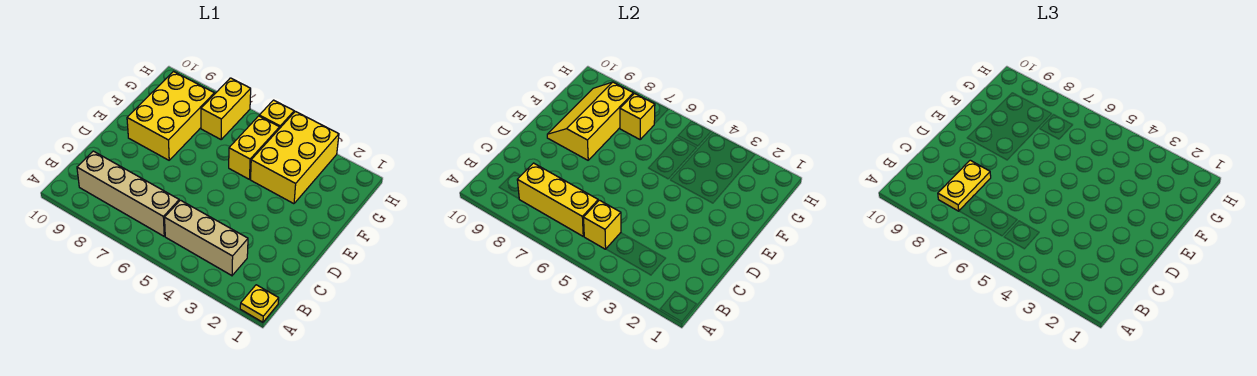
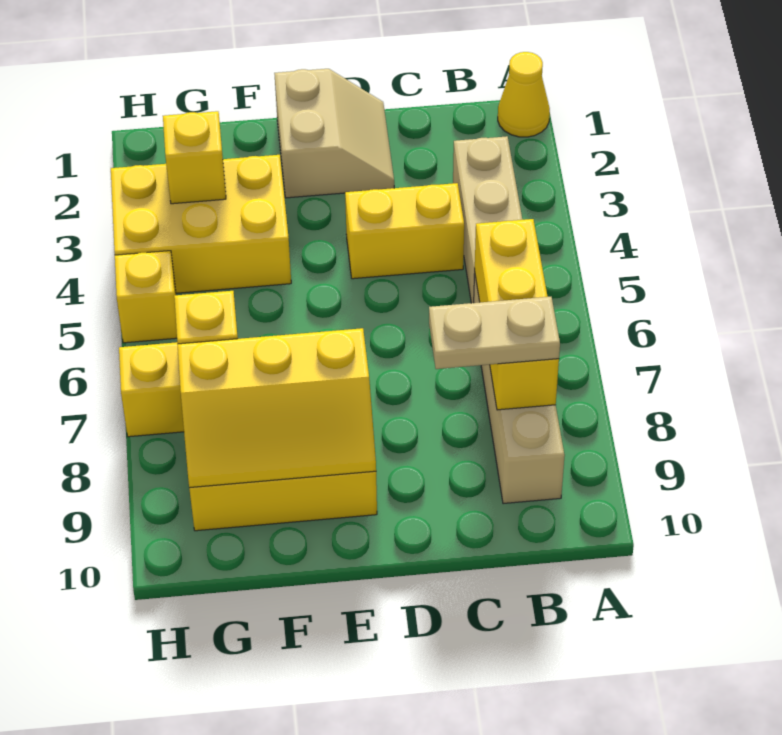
yellow plate A1 level 1 -> yellow cone A1 level 1
yellow brick B5 level 2 -> yellow brick G3 level 2
yellow plate B8:C8 level 3 -> tan plate B8:C8 level 3
none -> tan slope D1:E2 level 1 top E
yellow brick F5:G5 level 1 -> yellow brick C4:D4 level 1

